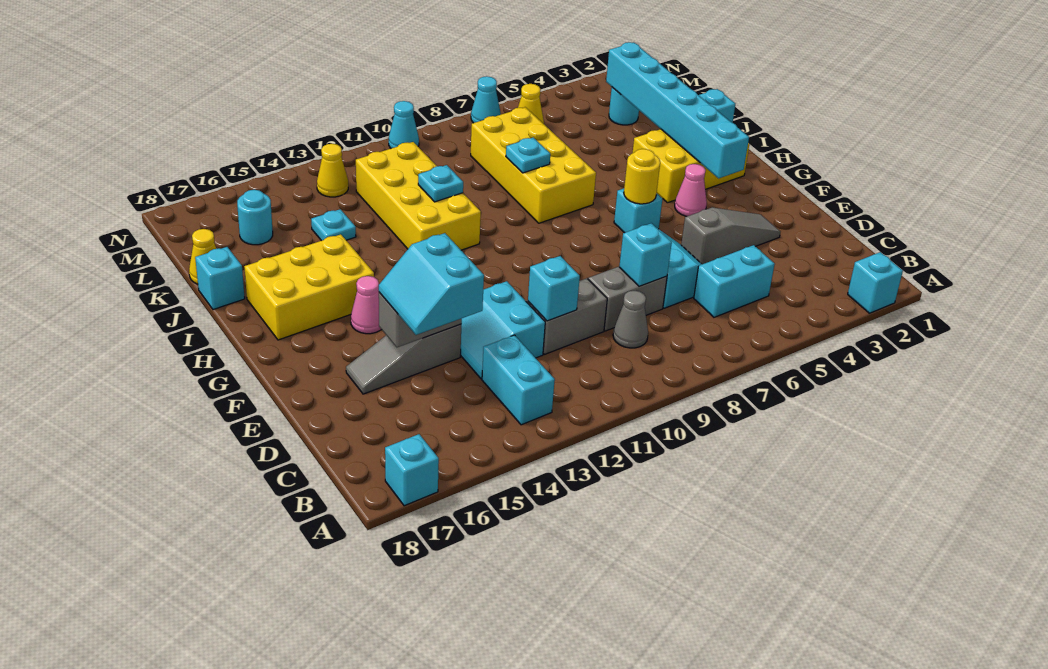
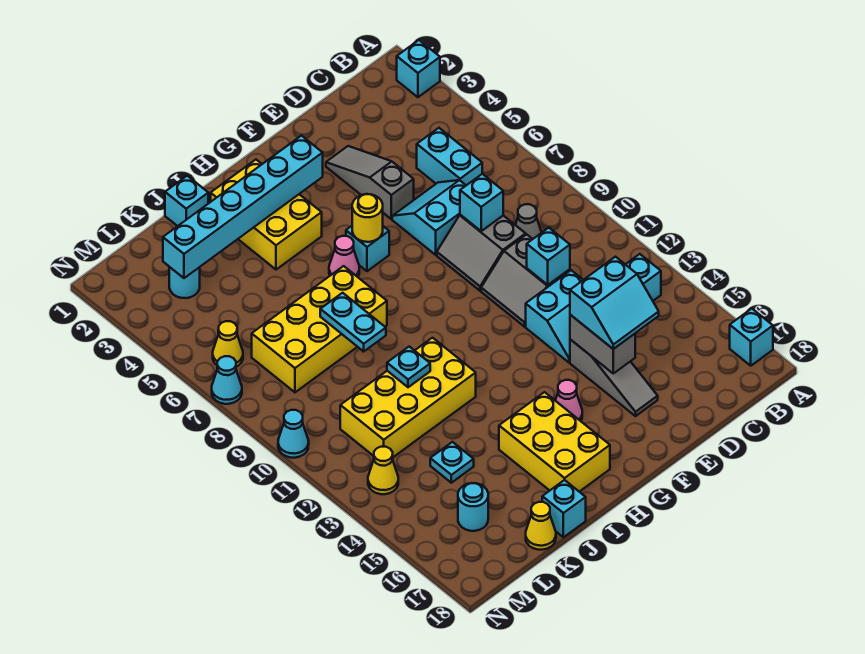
pink cone G4 level 1 -> pink cone H6 level 1
cyan plate J8 level 2 -> cyan plate J8:J9 level 2

